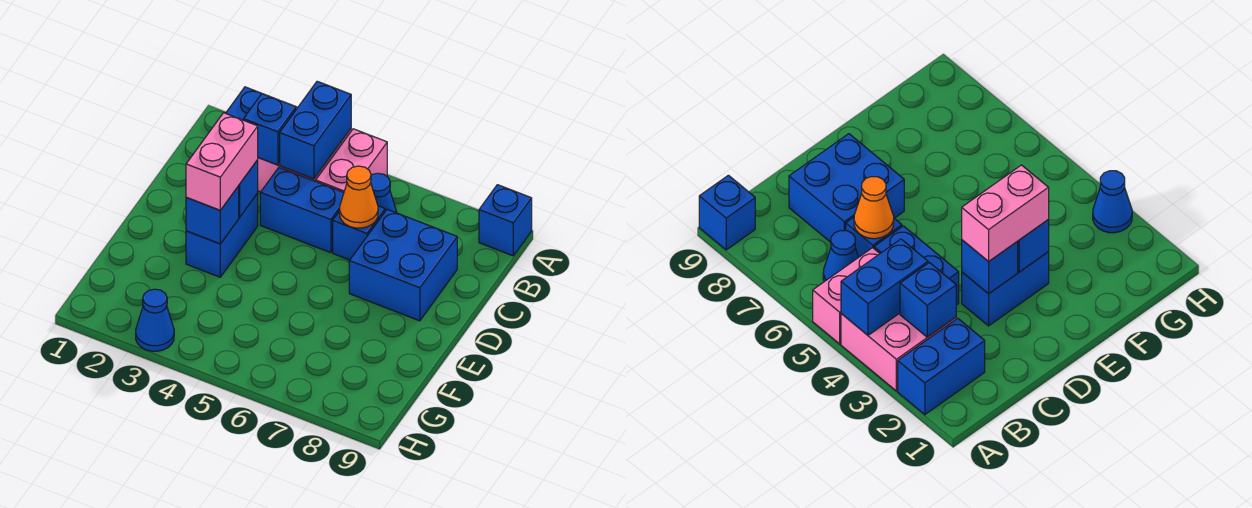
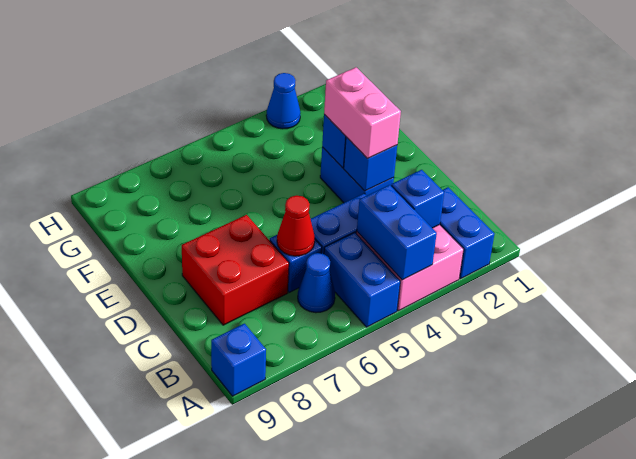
pink brick A5:B5 level 1 -> blue brick A5:B5 level 1
orange cone C6 level 2 -> red cone C6 level 2
blue brick C7:D8 level 1 -> red brick C7:D8 level 1

